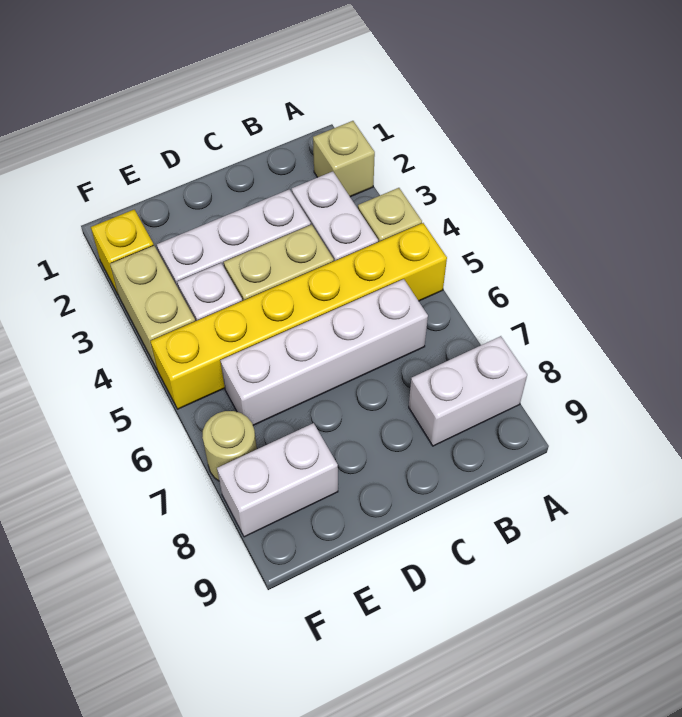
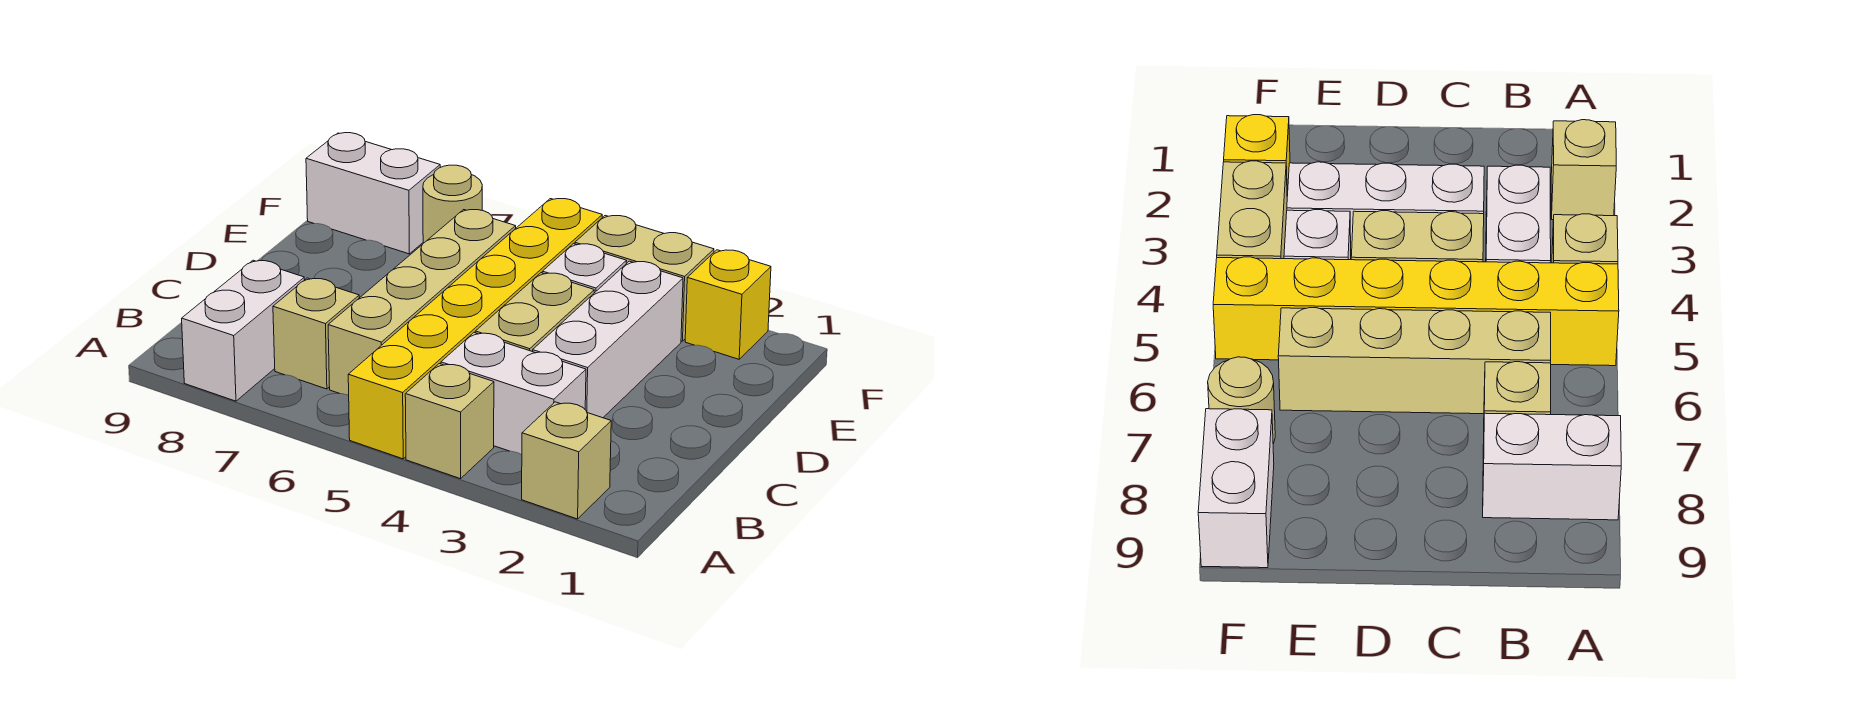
white brick B6:E6 level 1 -> tan brick B6:E6 level 1
none -> tan brick B7 level 1
white brick E8:F8 level 1 -> white brick F8:F9 level 1

